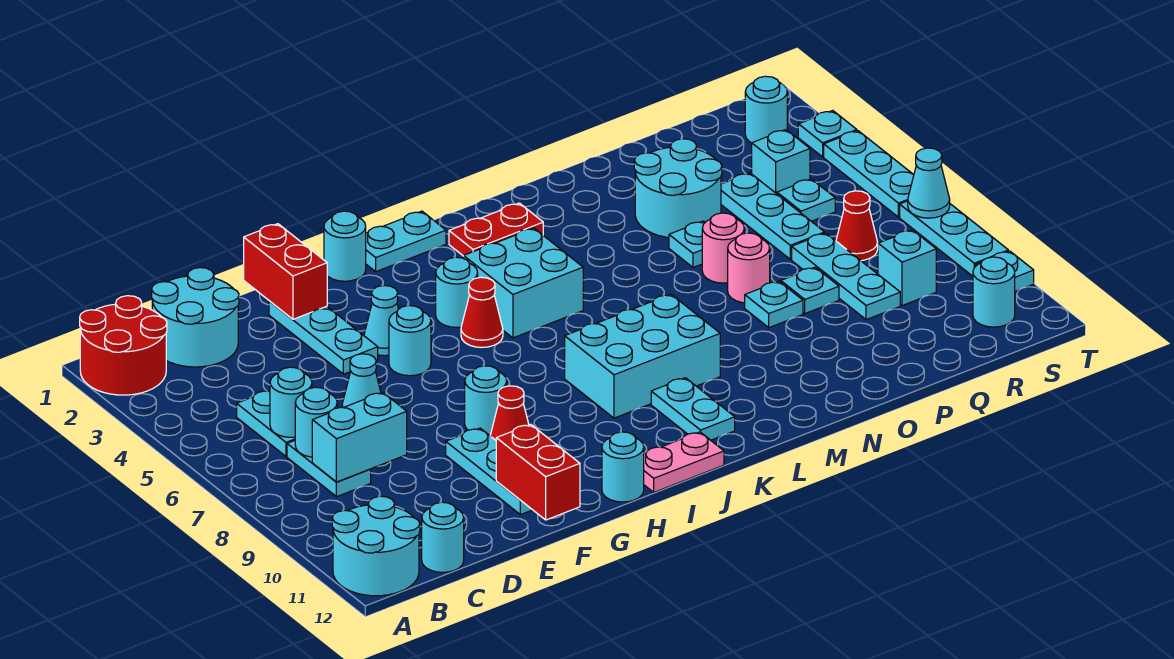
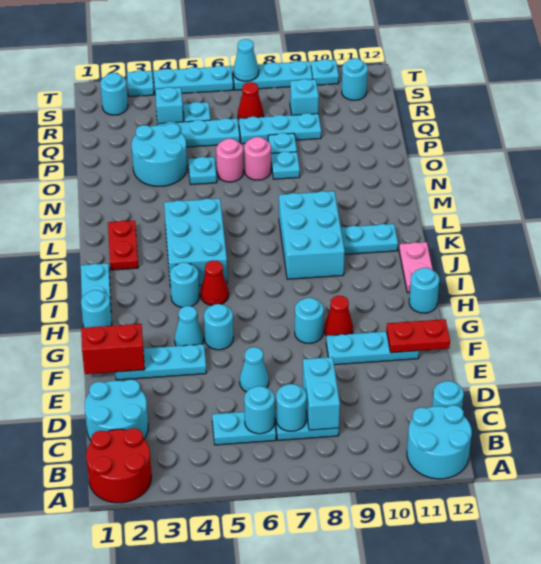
red brick F11:F12 level 2 -> red plate F11:F12 level 2
cyan brick J4:K5 level 1 -> cyan brick J4:L5 level 1

